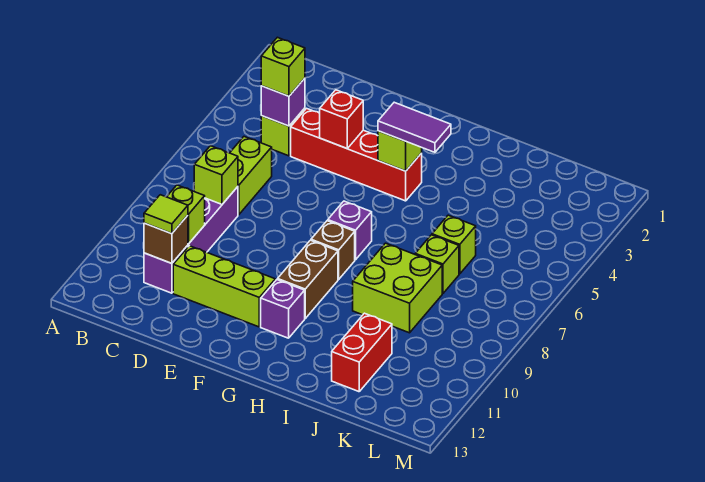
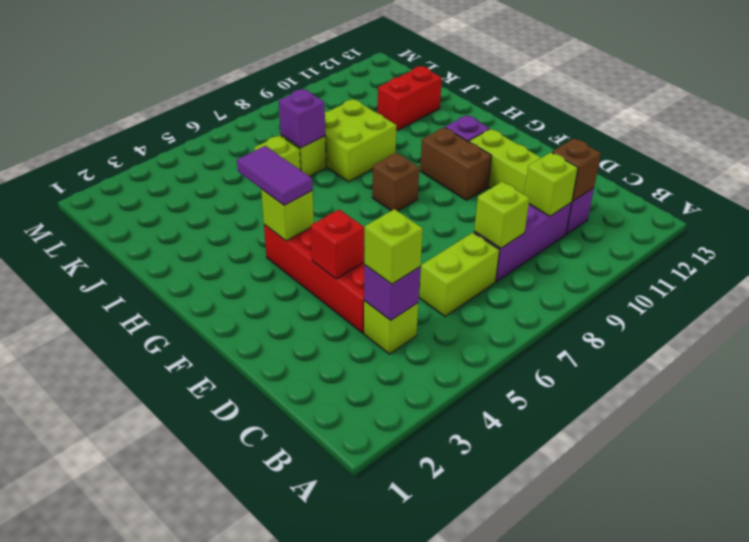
lime tile C11 level 3 -> none
purple brick G7 level 1 -> purple brick J7 level 2
brown brick G9:G10 level 1 -> brown brick F10:G10 level 1

